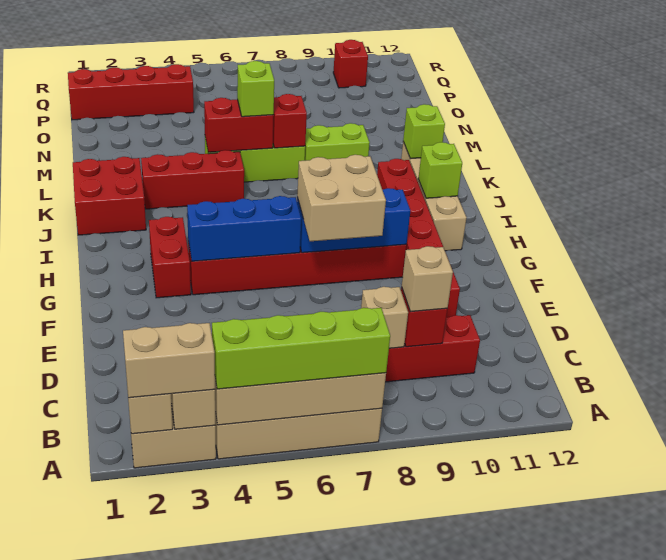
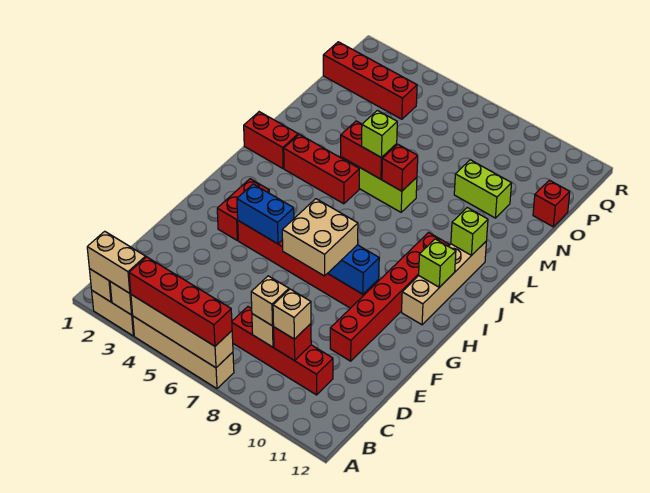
lime brick A4:A7 level 3 -> red brick A4:A7 level 3
none -> tan brick C8 level 3
blue brick G4:G6 level 2 -> blue brick G4:G5 level 2
red brick J1:K2 level 1 -> red brick K1:K2 level 1
lime brick L8:L9 level 1 -> lime brick N9:N10 level 1
red brick Q10 level 1 -> red brick O12 level 1

